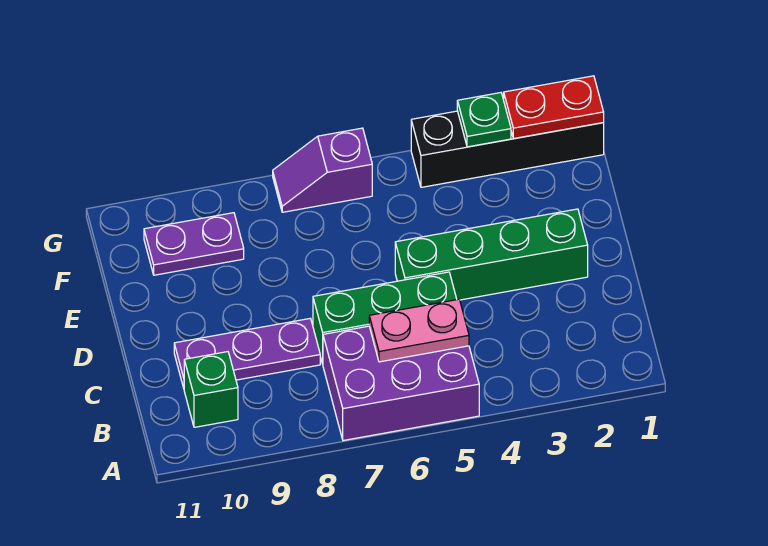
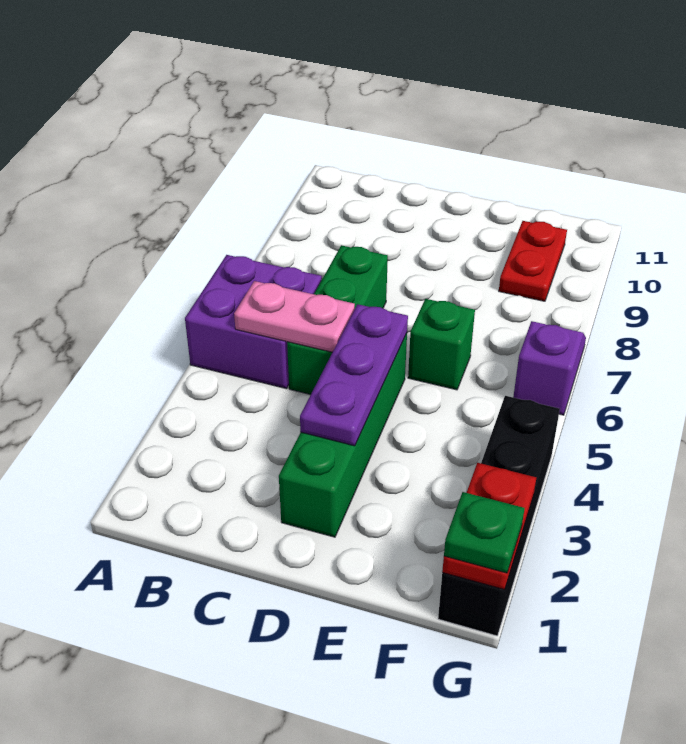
purple brick A5:B7 level 1 -> purple brick A5:B6 level 1
pink plate B5:B6 level 2 -> pink plate B5:C5 level 2
green brick B10 level 1 -> green brick E6 level 1
purple plate C8:C10 level 1 -> purple plate D3:D5 level 2
purple plate F9:F10 level 1 -> red plate F9:F10 level 1
green plate G3 level 2 -> green plate G1 level 3

